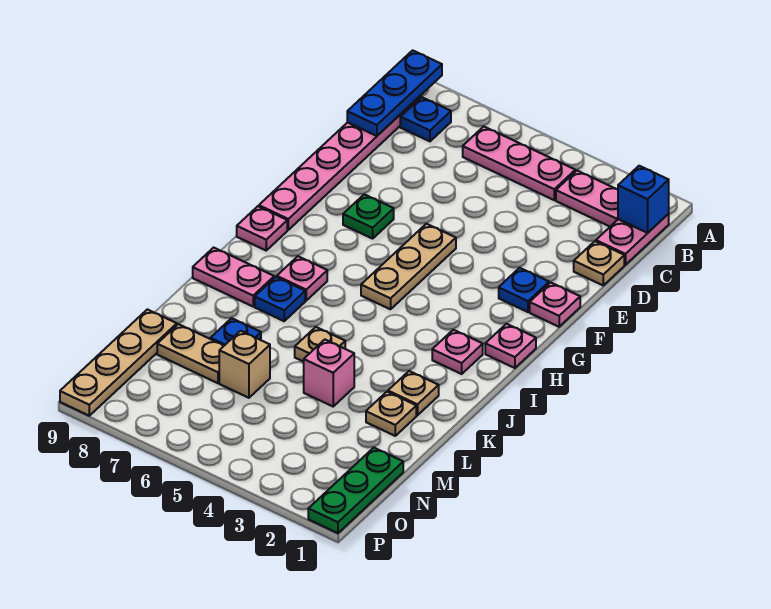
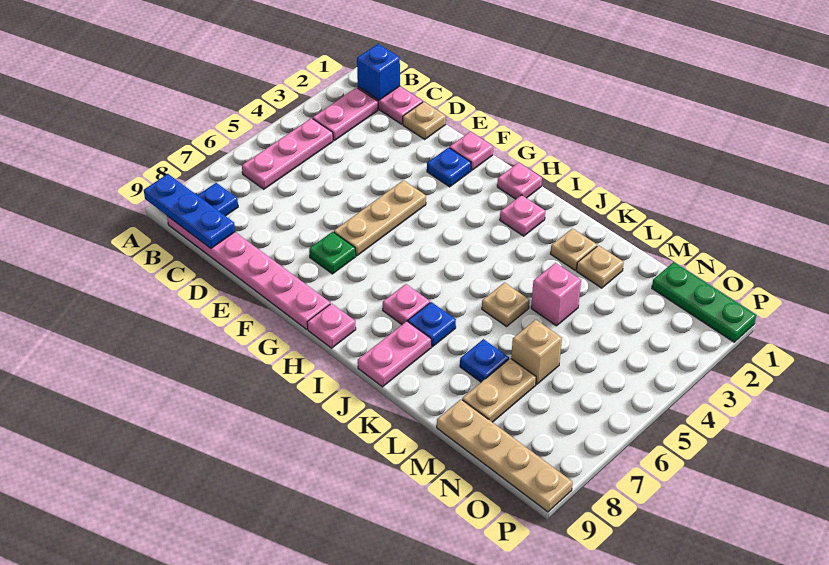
tan plate F5:H5 level 1 -> tan plate F4:F6 level 1

